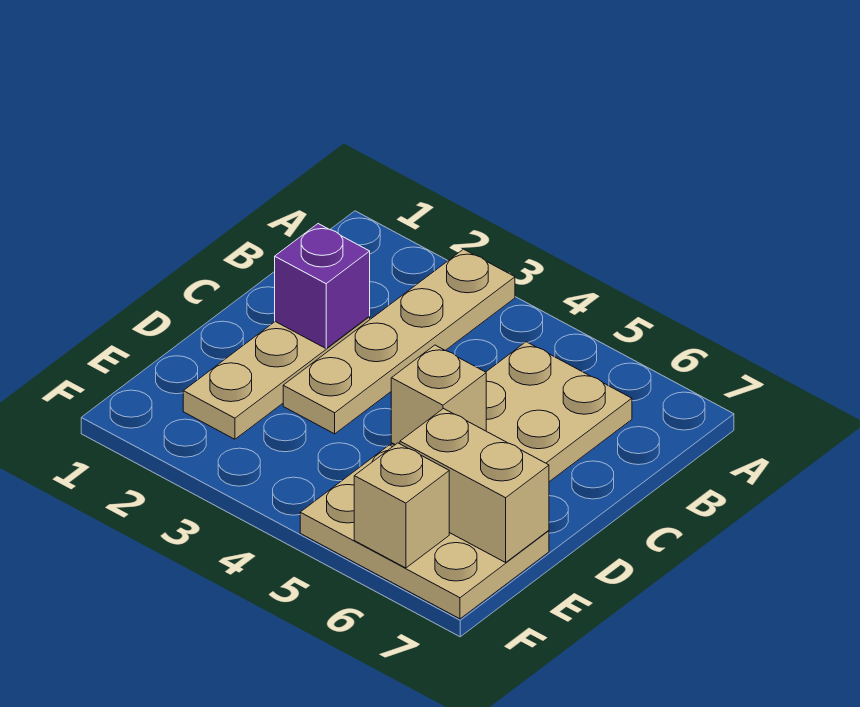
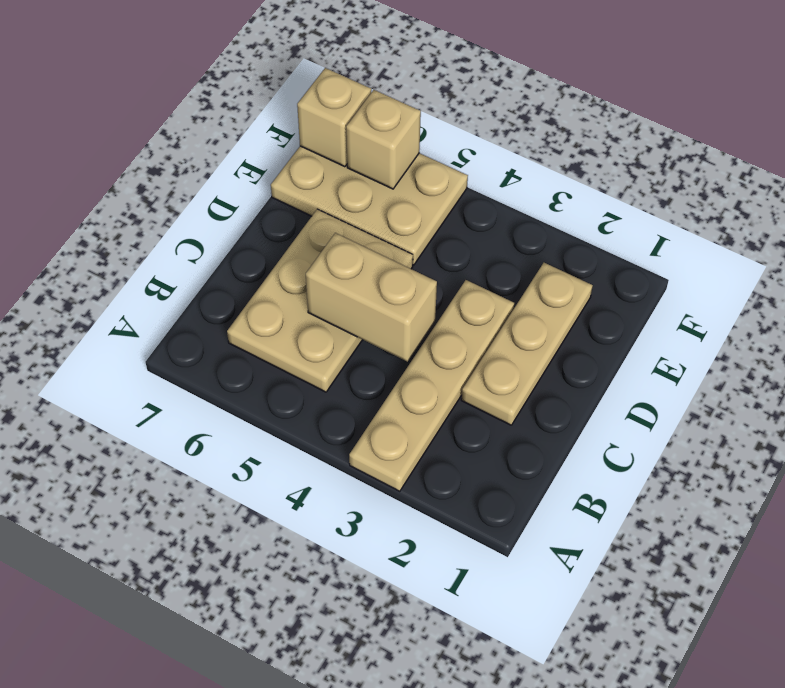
purple brick C2 level 2 -> none
tan brick D5 level 2 -> tan brick F7 level 2
tan brick E6:E7 level 2 -> tan brick C4:C5 level 2

